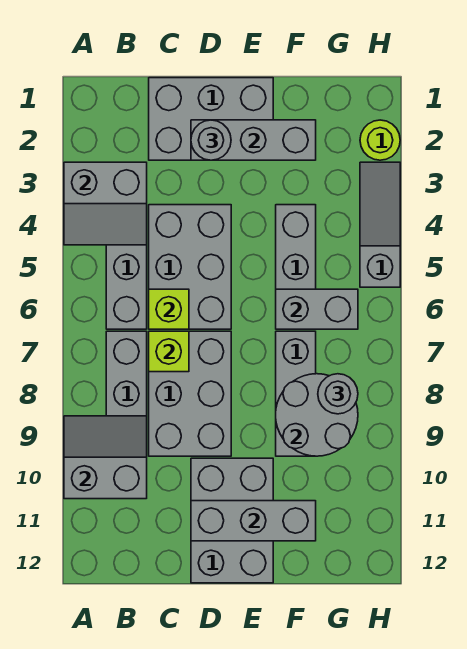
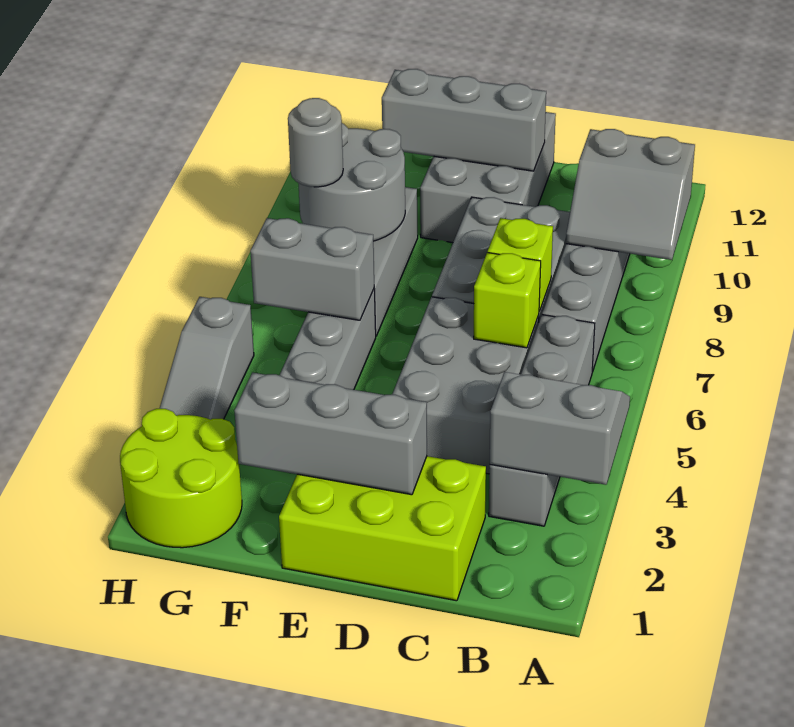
grey brick C1:E2 level 1 -> lime brick C1:E2 level 1
grey round brick D2 level 3 -> none
lime round brick H2 level 1 -> lime round brick G1:H2 level 1

